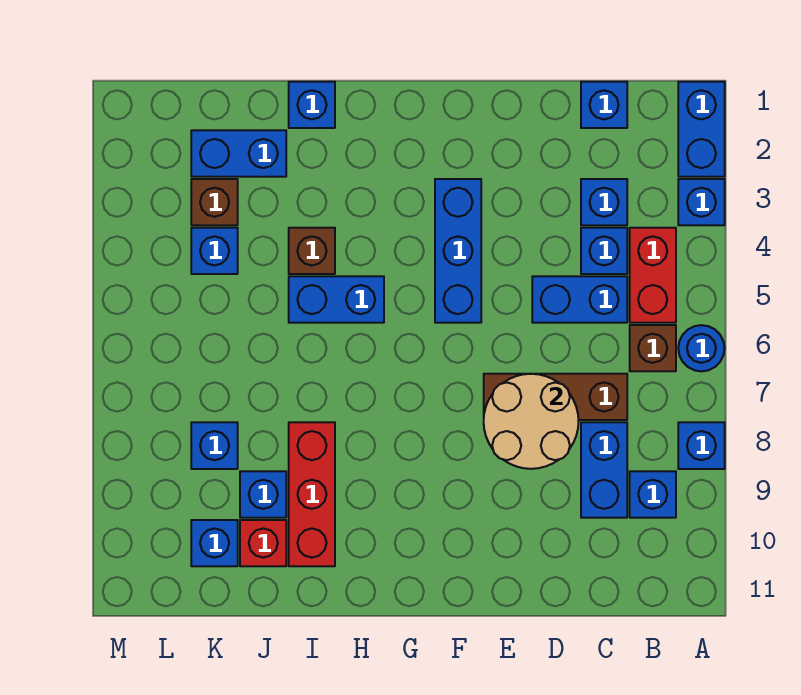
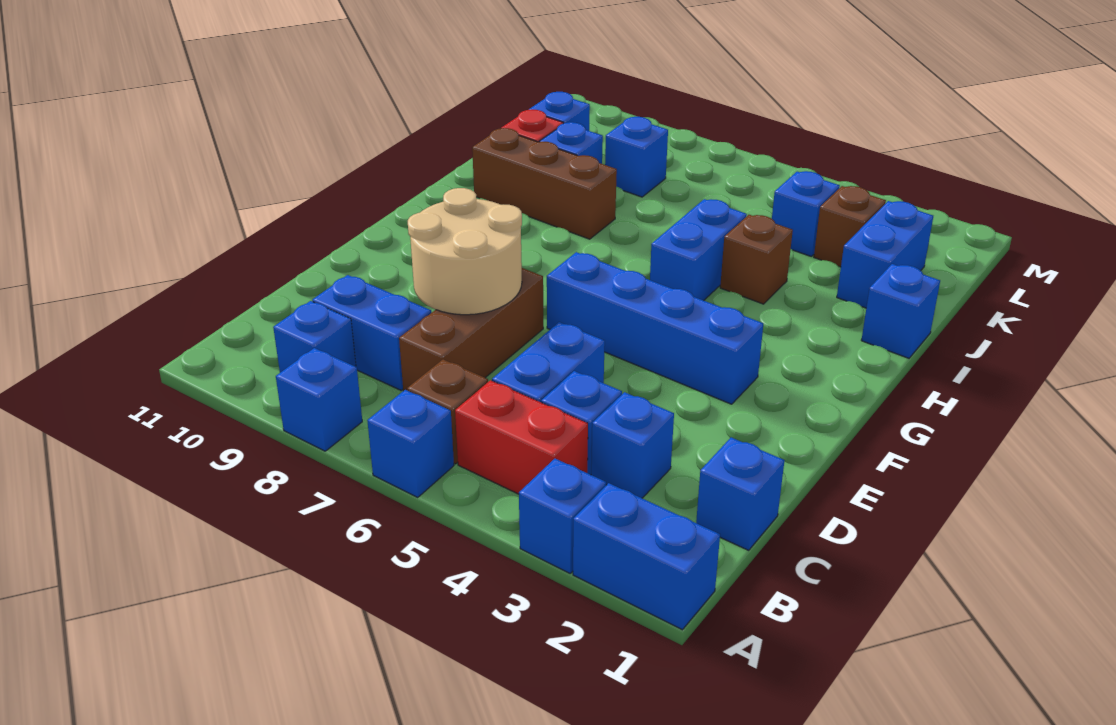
blue round brick A6 level 1 -> blue brick A6 level 1
blue brick F3:F5 level 1 -> blue brick F3:F6 level 1
red brick I8:I10 level 1 -> brown brick I8:I10 level 1

